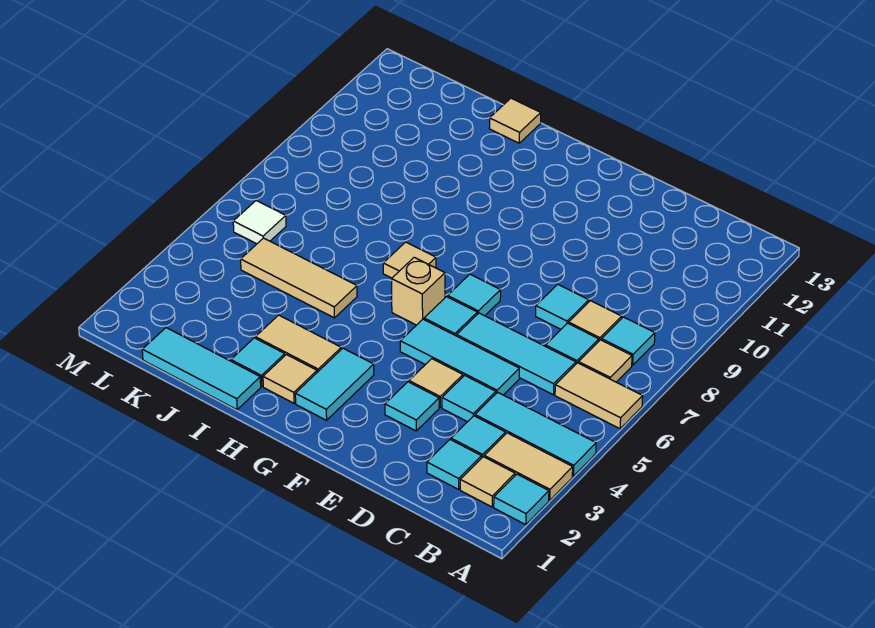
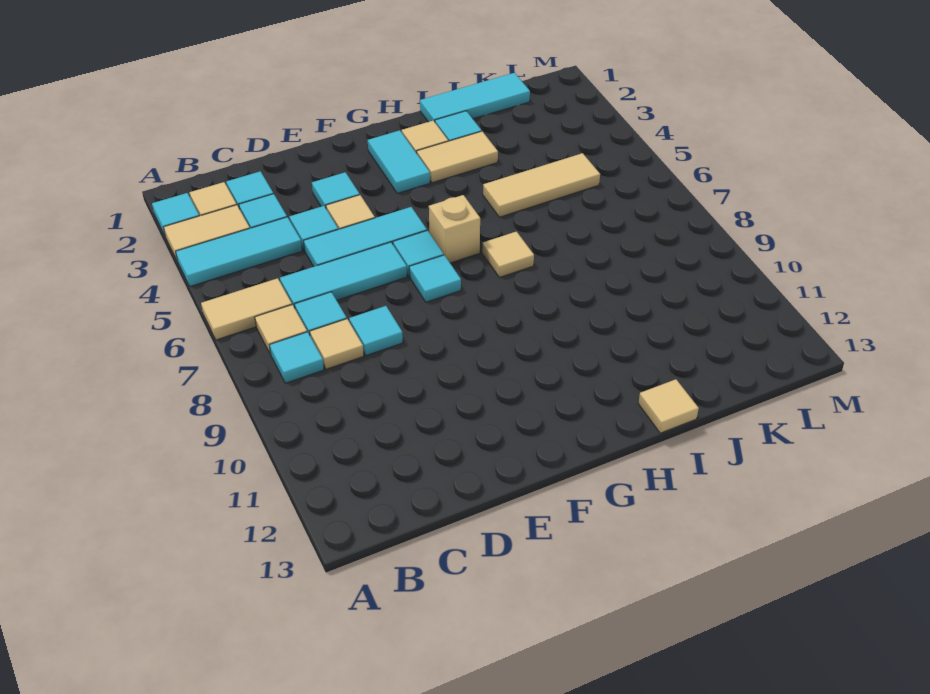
white tile L6 level 1 -> none

